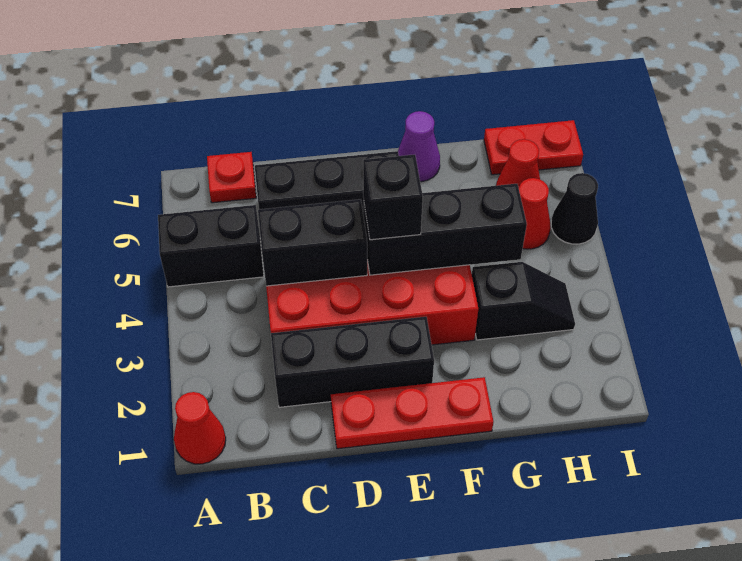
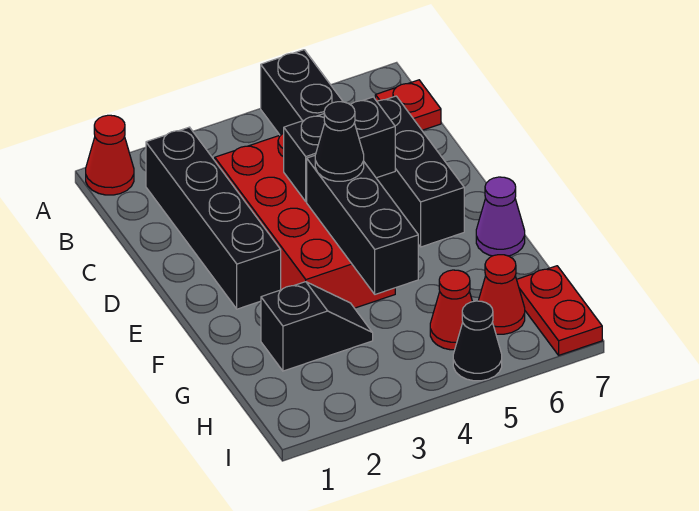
black brick C2:E2 level 1 -> black brick B2:E2 level 1
black brick C4:D4 level 2 -> black brick D4:D5 level 2
red plate D1:F1 level 1 -> none
black brick E4 level 3 -> black cone E4 level 3
black slope G3:H3 level 1 top G -> black slope G2:G3 level 1 top 2

